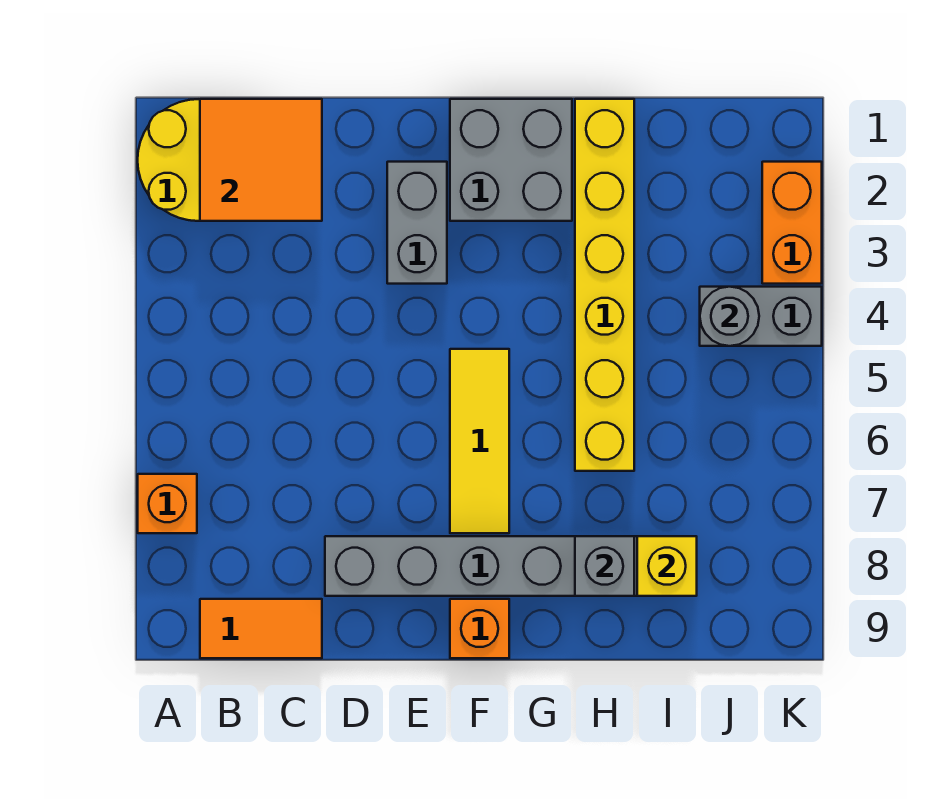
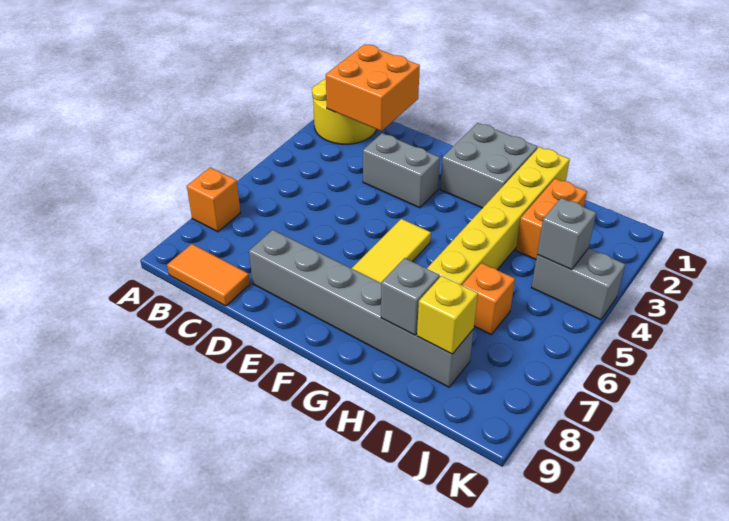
orange tile B1:C2 level 2 -> orange brick B1:C2 level 2
grey brick E2:E3 level 1 -> grey brick D3:E3 level 1
orange brick F9 level 1 -> orange brick I6 level 1
grey round brick J4 level 2 -> grey brick J4 level 2
orange brick K2:K3 level 1 -> orange brick I2:I3 level 1

